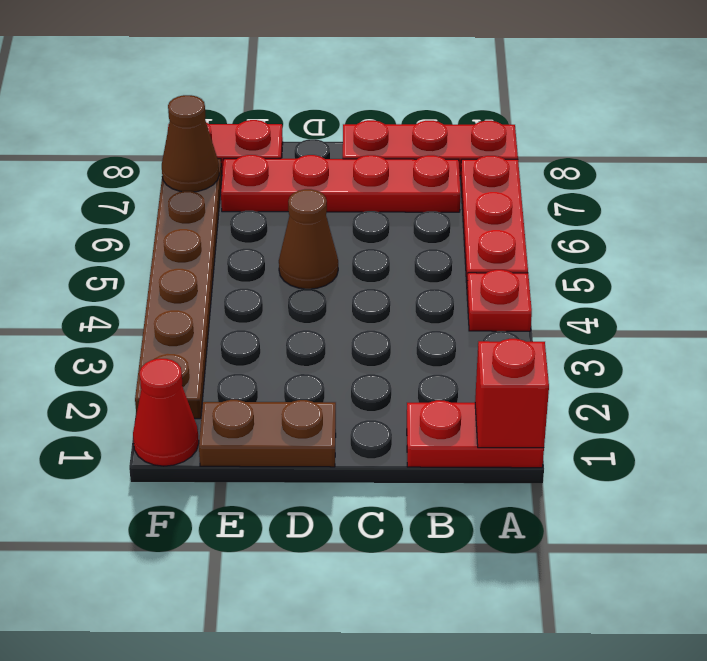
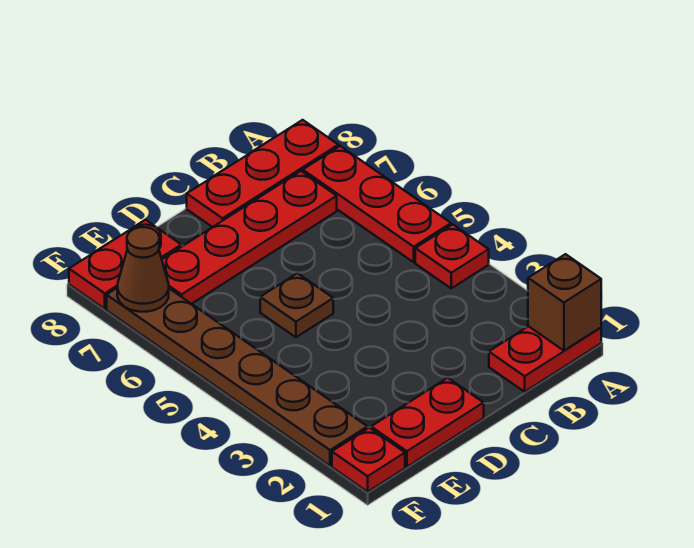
red brick A1 level 2 -> brown brick A1 level 2
brown plate D1:E1 level 1 -> red plate D1:E1 level 1
brown cone D5 level 1 -> brown plate D5 level 1
red cone F1 level 1 -> red plate F1 level 1

